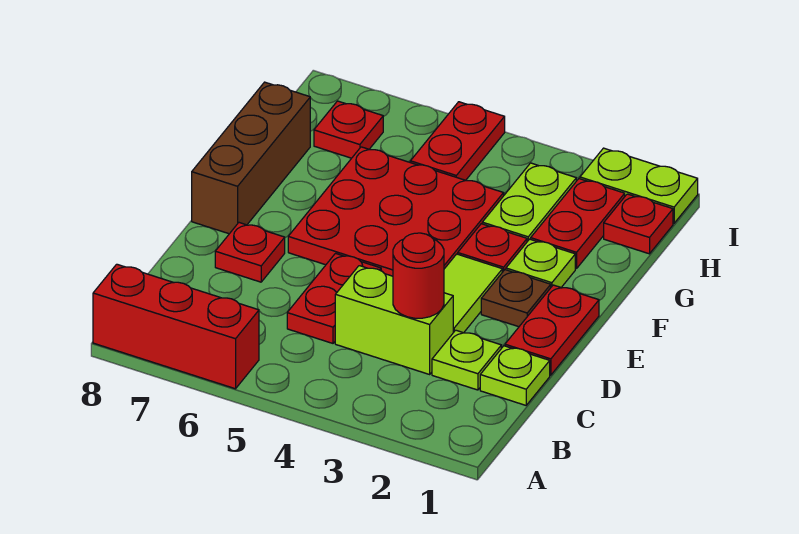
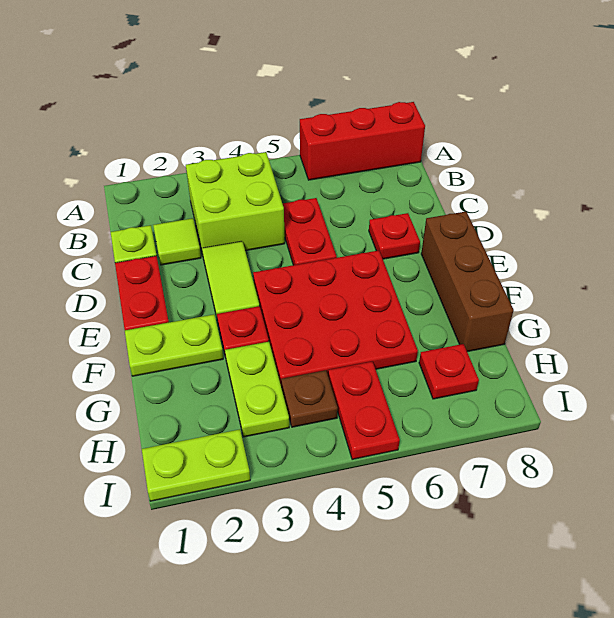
lime plate C2 level 1 -> lime tile C2 level 1
lime brick C3:C4 level 1 -> lime brick B3:C4 level 1
red round brick C3 level 2 -> none
brown plate E2 level 1 -> brown plate H4 level 1
lime plate F2 level 1 -> lime plate F1:F2 level 1
red plate G2:H2 level 1 -> none
red plate H1 level 1 -> none

